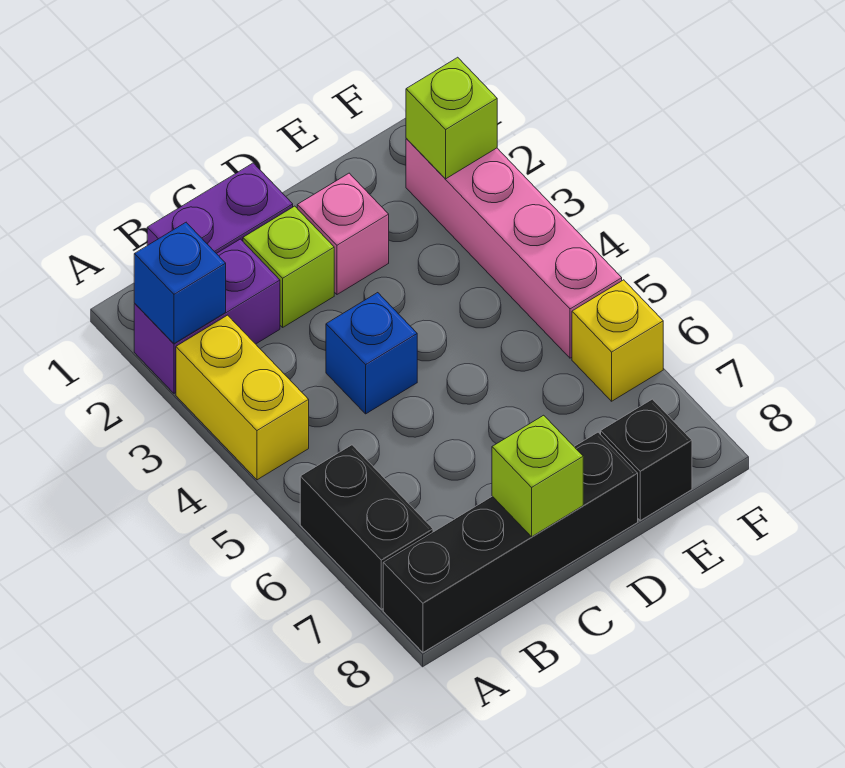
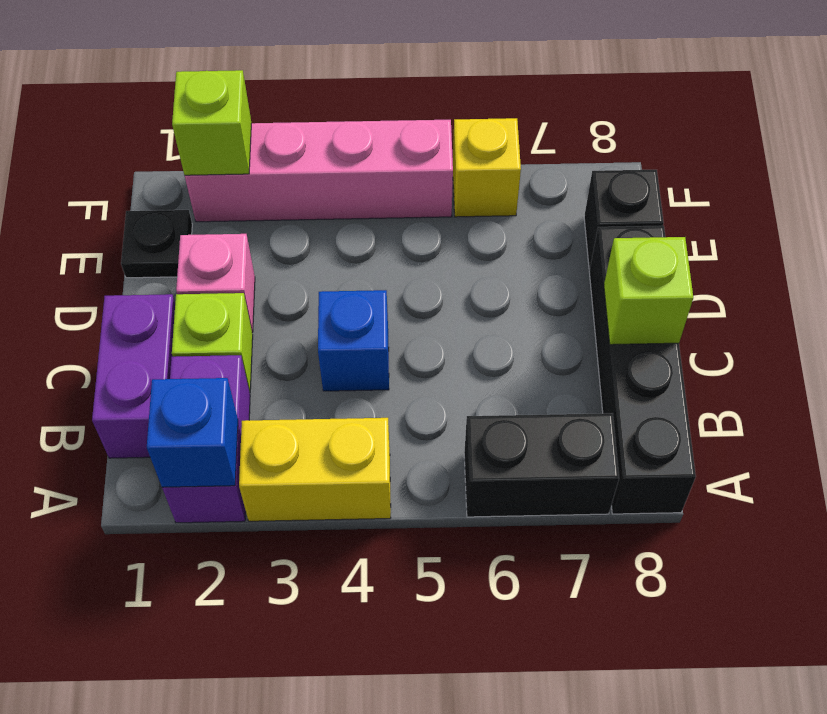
none -> black plate E1 level 1

